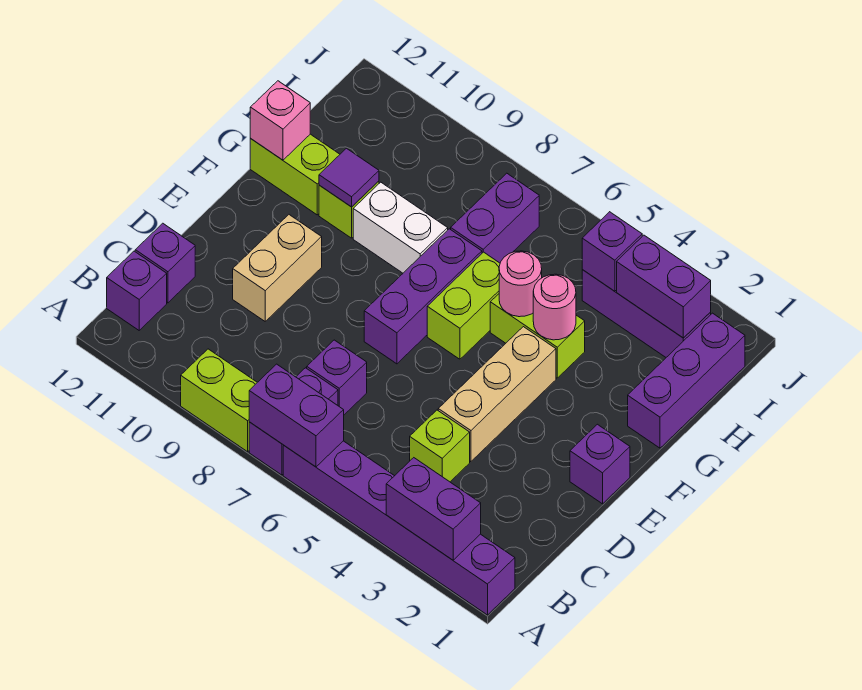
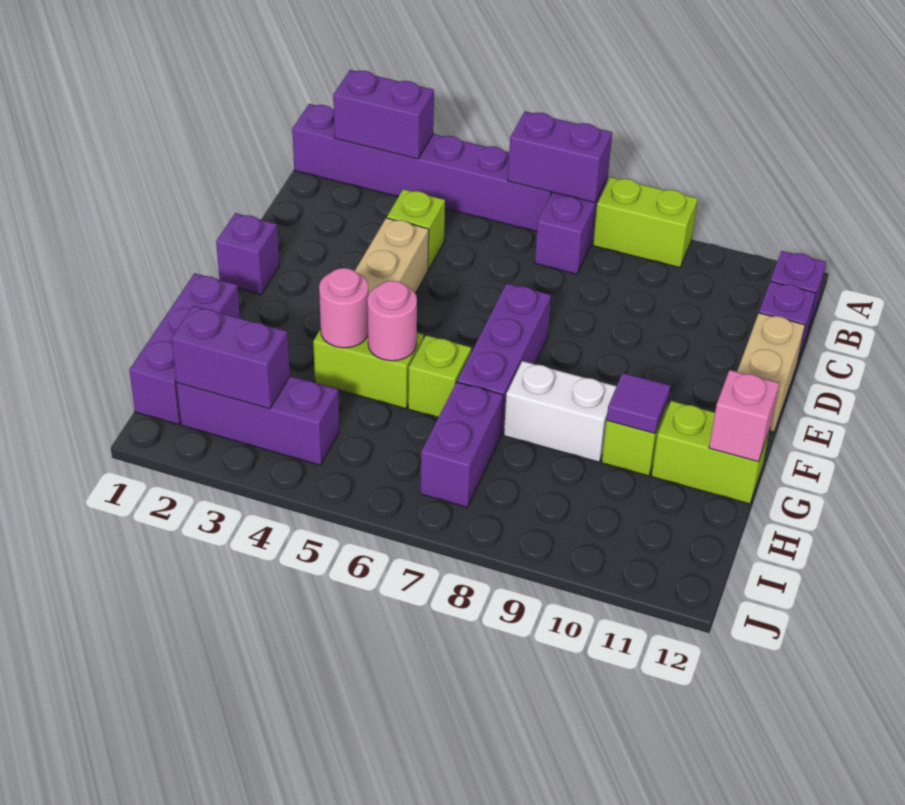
purple brick C7 level 1 -> none
tan brick D10:E10 level 1 -> tan brick D12:E12 level 1
lime brick F6:G6 level 1 -> lime brick G6 level 1
purple brick I4 level 2 -> none

